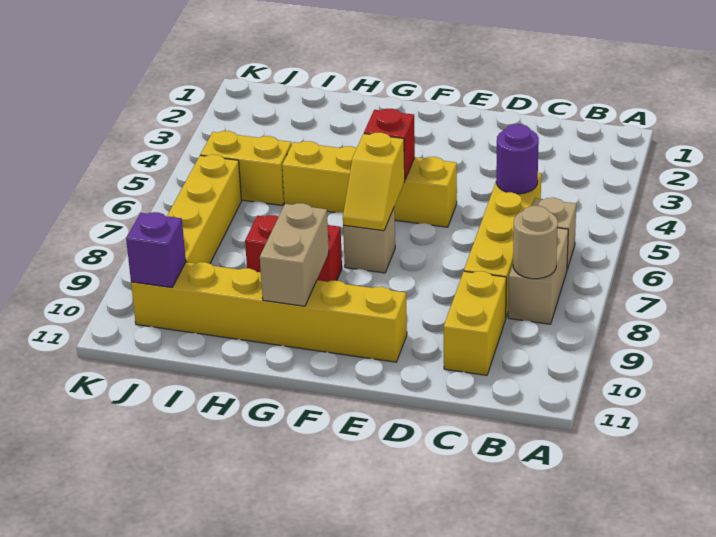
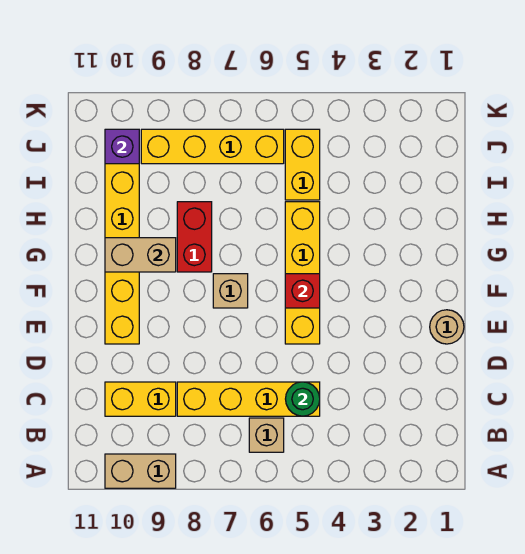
tan brick B7:B8 level 1 -> tan brick A9:A10 level 1
tan round brick B8 level 2 -> tan round brick E1 level 1
purple round brick C5 level 2 -> green round brick C5 level 2
yellow slope F6:F7 level 2 top 6 -> none

